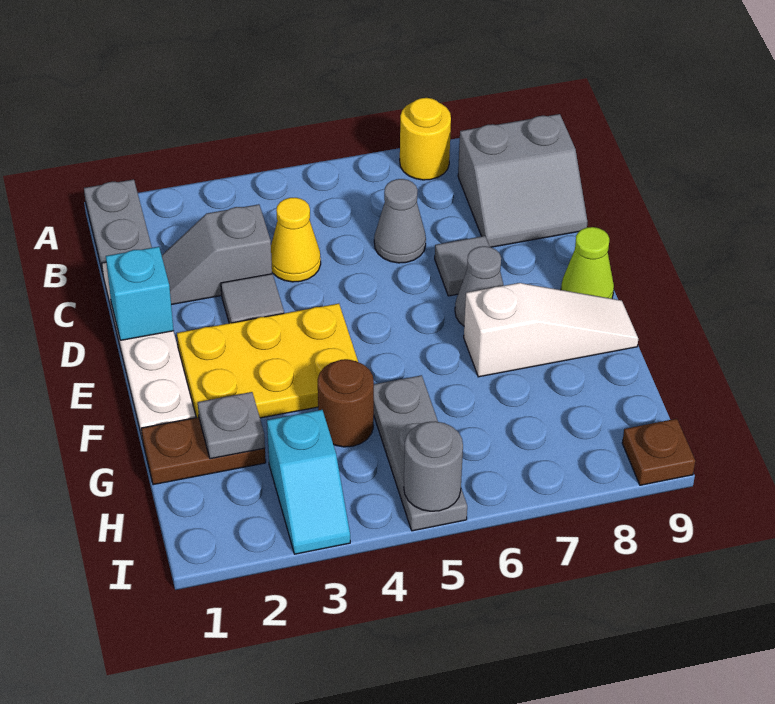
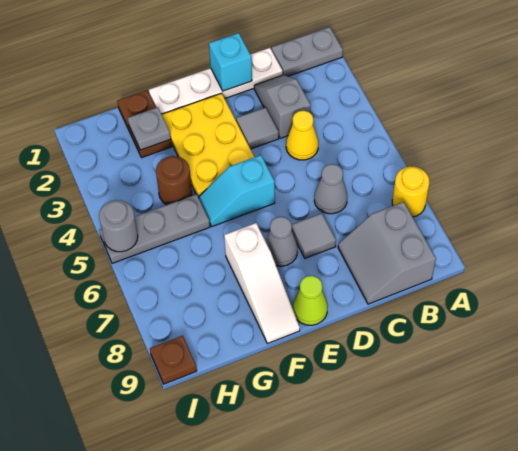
cyan slope H3:I3 level 1 top H -> cyan slope E5:F5 level 1 top E

